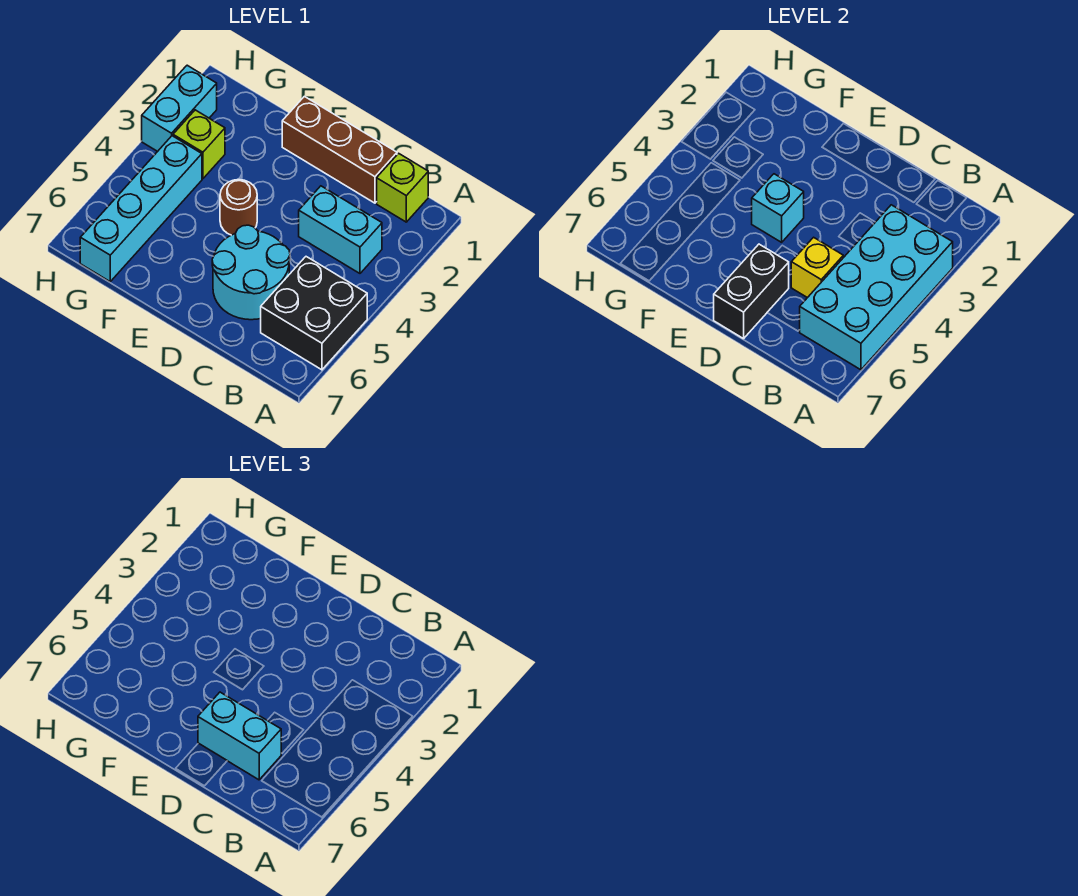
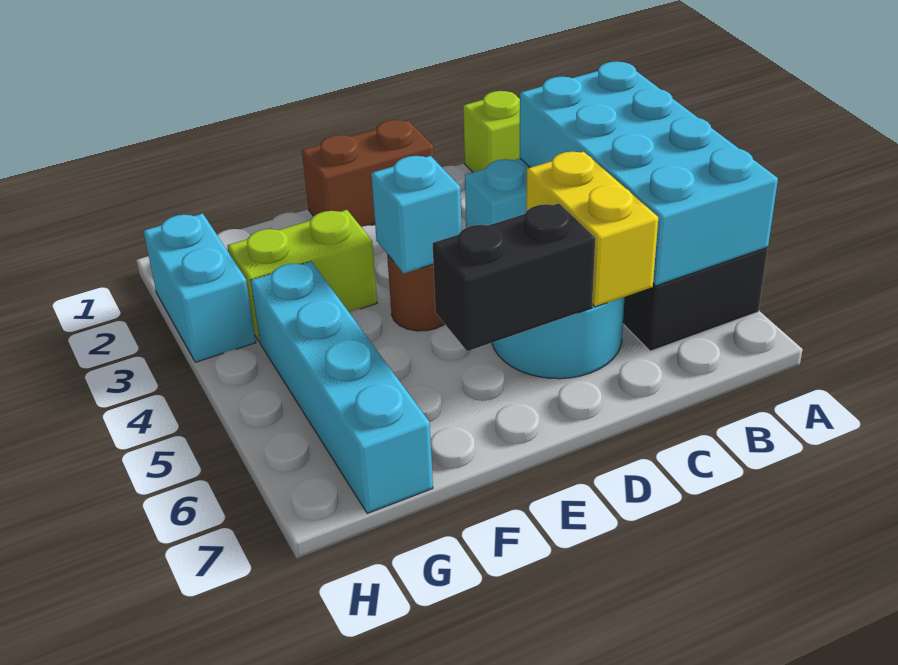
brown brick C1:E1 level 1 -> brown brick D1:E1 level 1
yellow brick C5 level 2 -> yellow brick C5:C6 level 2
cyan brick C6:D6 level 3 -> none
black brick D6:D7 level 2 -> black brick D6:E6 level 2
lime brick G3 level 1 -> lime brick F3:G3 level 1

